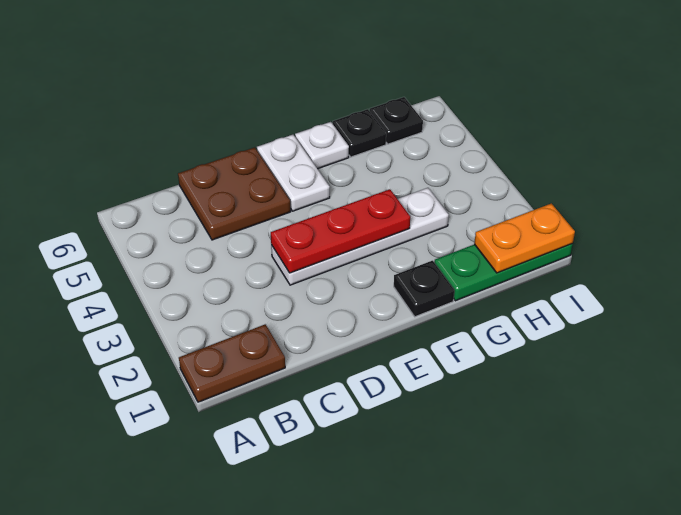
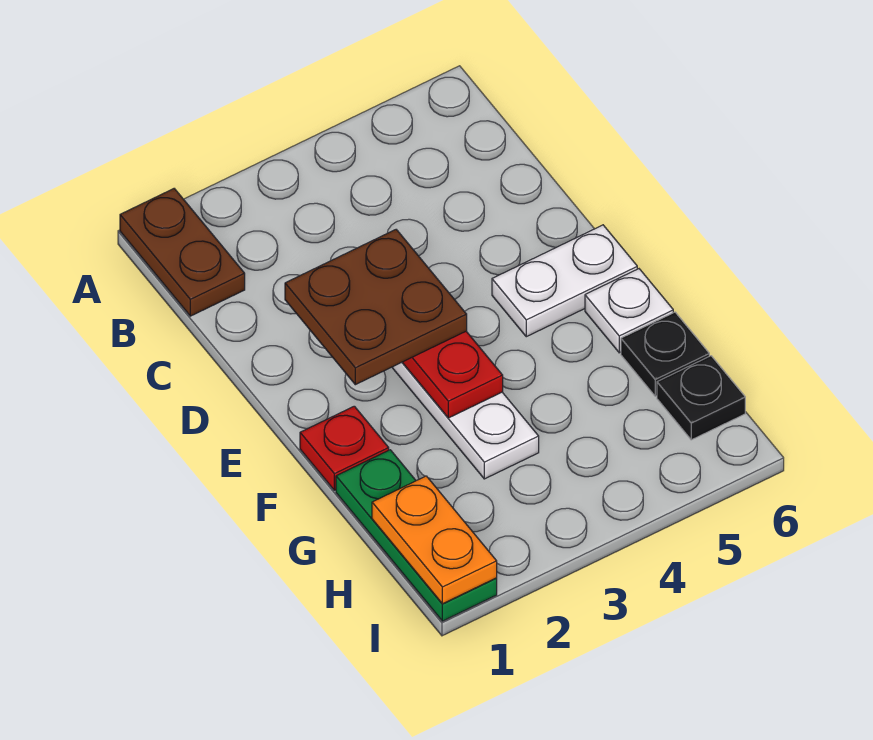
brown plate C5:D6 level 1 -> brown plate D2:E3 level 3
black plate F1 level 1 -> red plate F1 level 1

